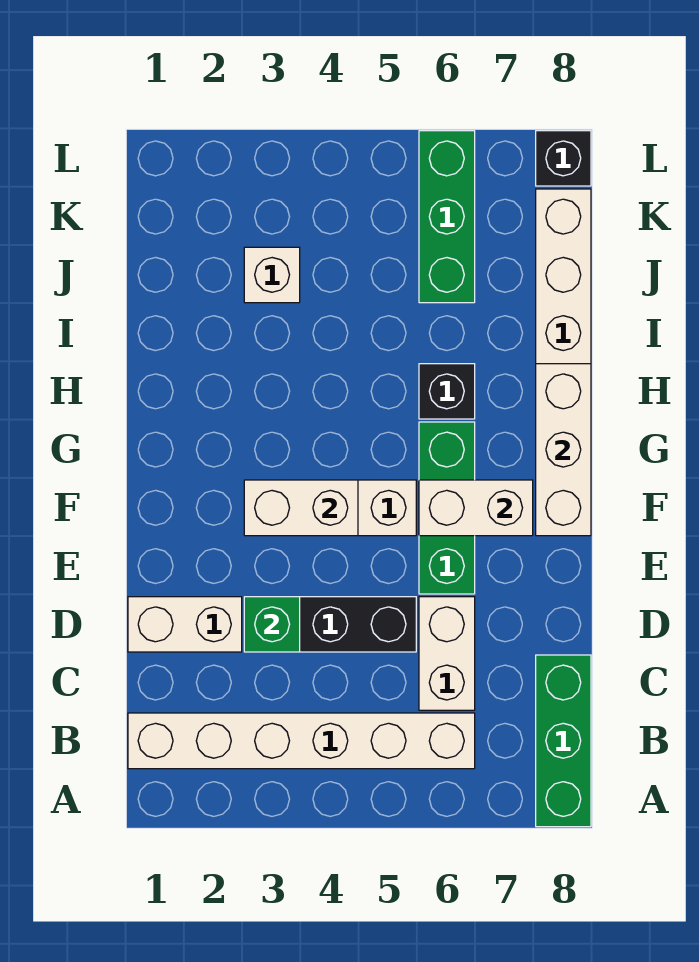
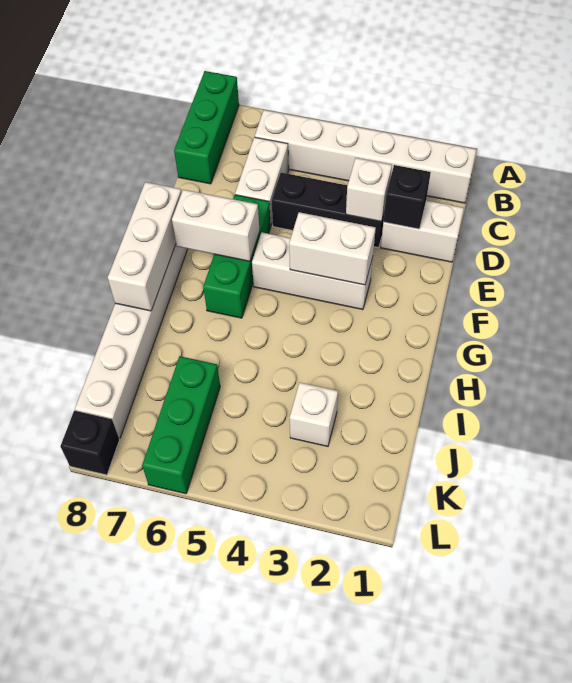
green brick D3 level 2 -> white brick D3 level 2
black brick H6 level 1 -> black brick D2 level 2

